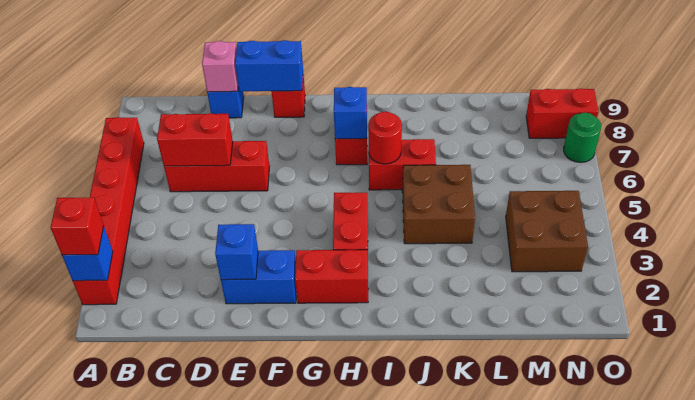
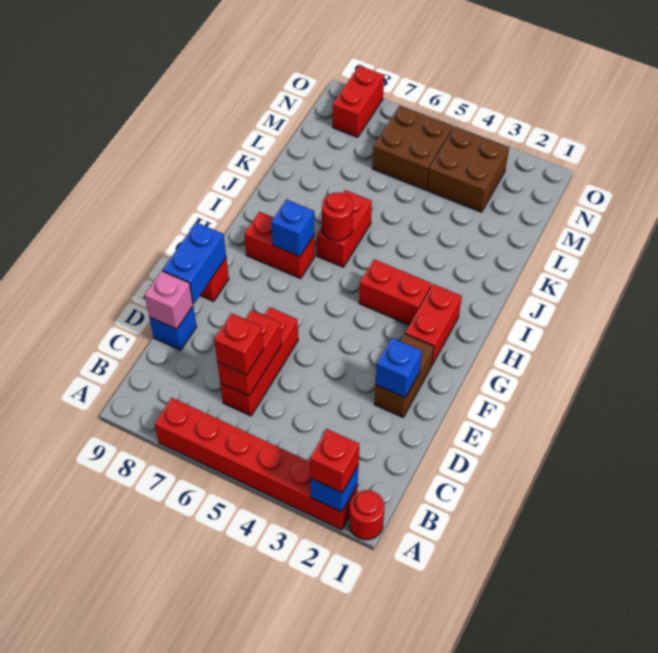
none -> red round brick A1 level 1
none -> red brick C6 level 3
blue brick E2:F2 level 1 -> brown brick E2:F2 level 1
brown brick J4:K5 level 1 -> brown brick M5:N6 level 1
green round brick O7 level 1 -> none

